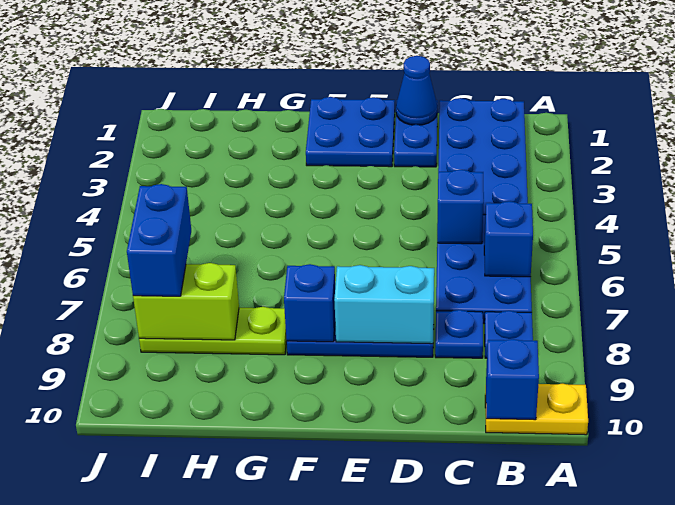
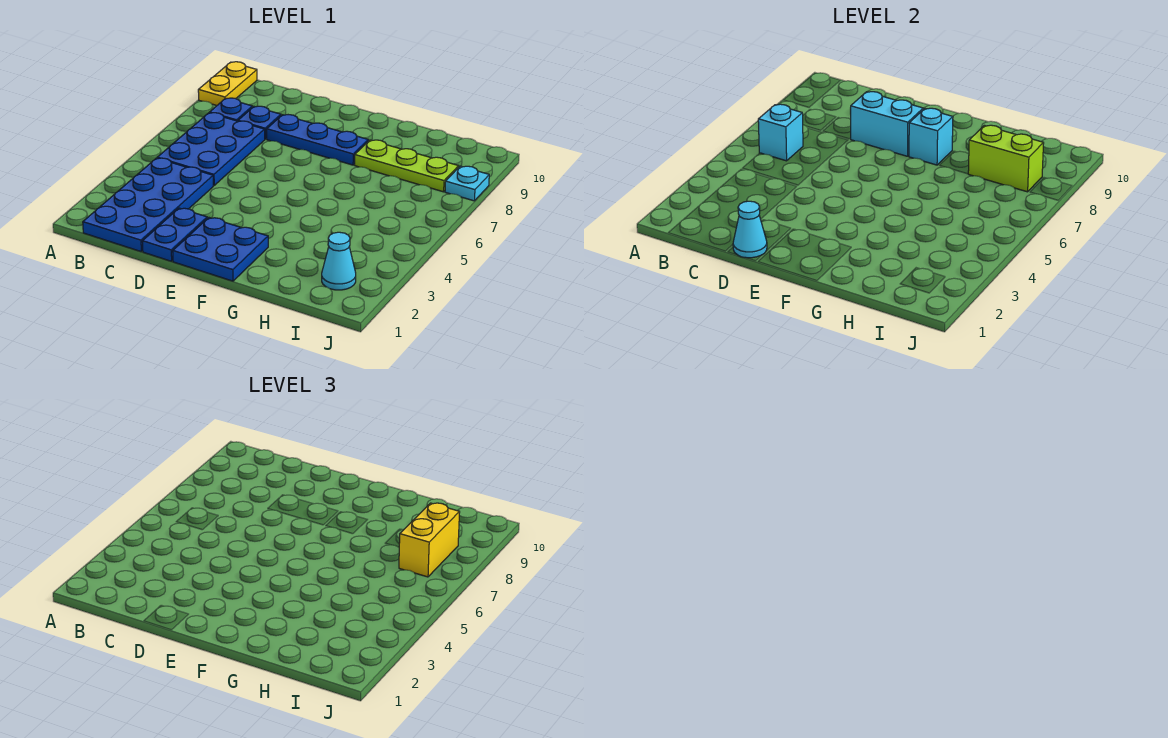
yellow plate A10:B10 level 1 -> yellow plate A9:A10 level 1
blue brick B6 level 2 -> cyan brick B6 level 2
blue brick B10 level 2 -> none
blue brick C5 level 2 -> none
blue cone D1 level 2 -> cyan cone D1 level 2
blue brick F8 level 2 -> cyan brick F8 level 2
none -> cyan cone I2 level 1
blue brick I7:I8 level 3 -> yellow brick I7:I8 level 3
none -> cyan plate J8 level 1

